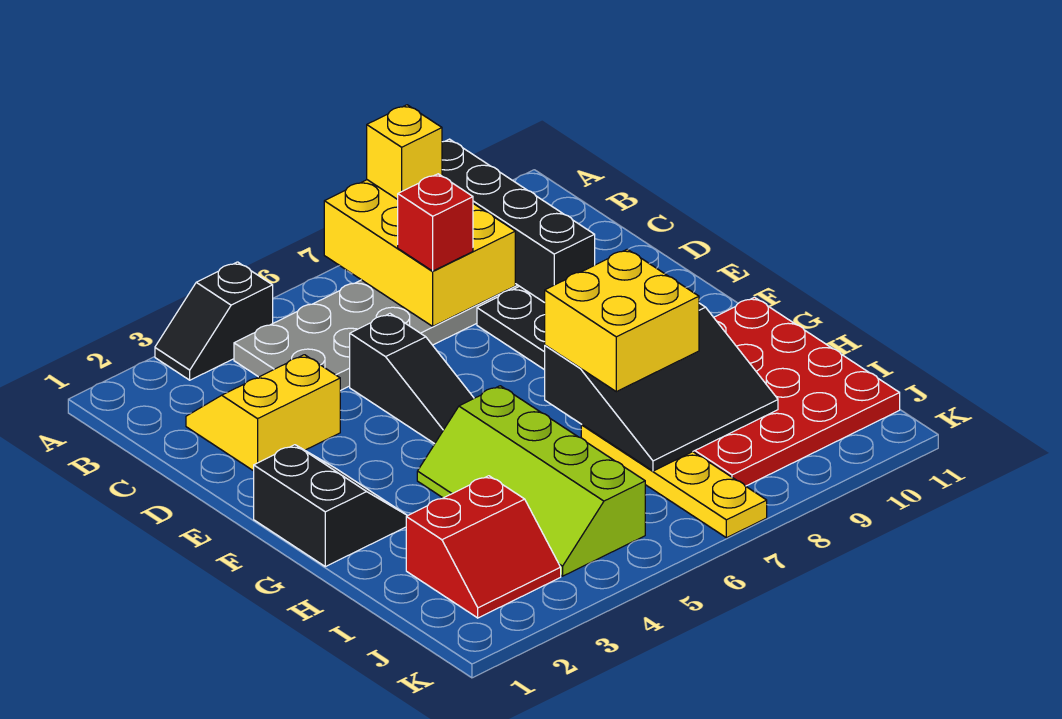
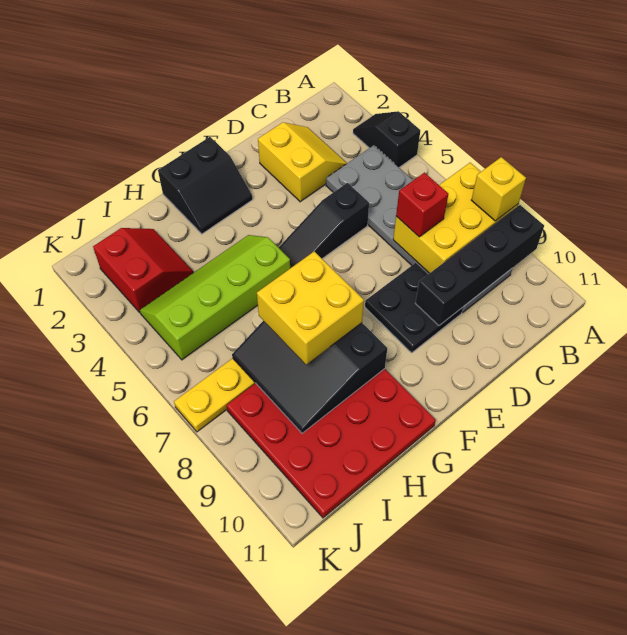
red slope I2:J3 level 1 top I -> red slope I2:J3 level 1 top J

